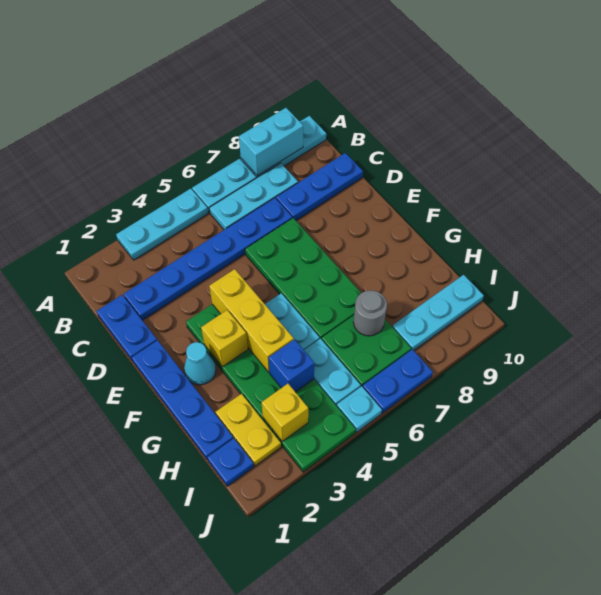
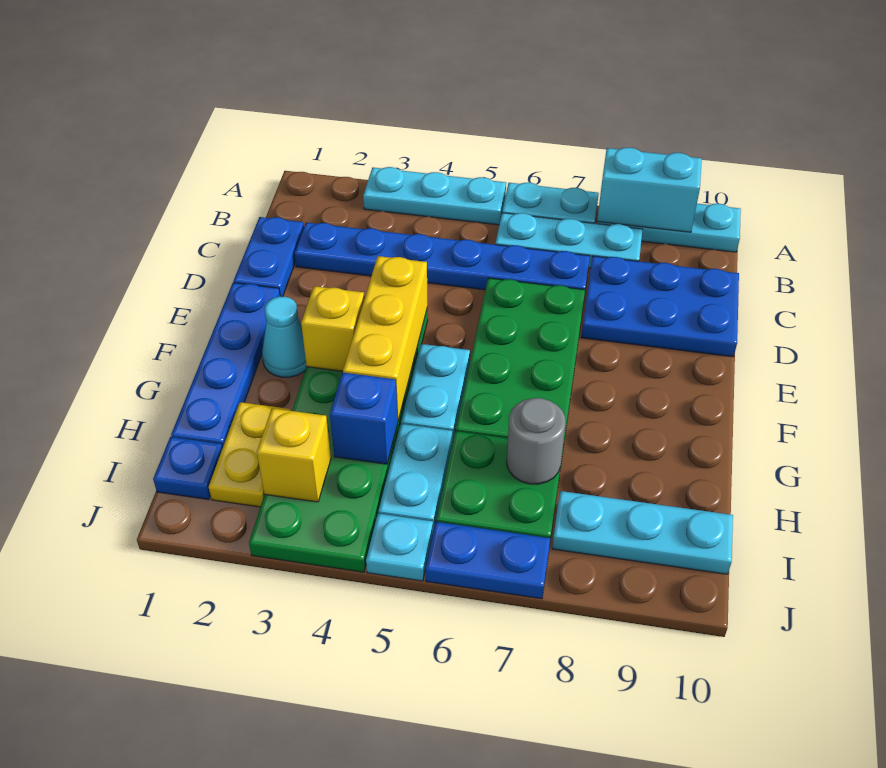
blue plate C8:C10 level 1 -> blue plate C8:D10 level 1

